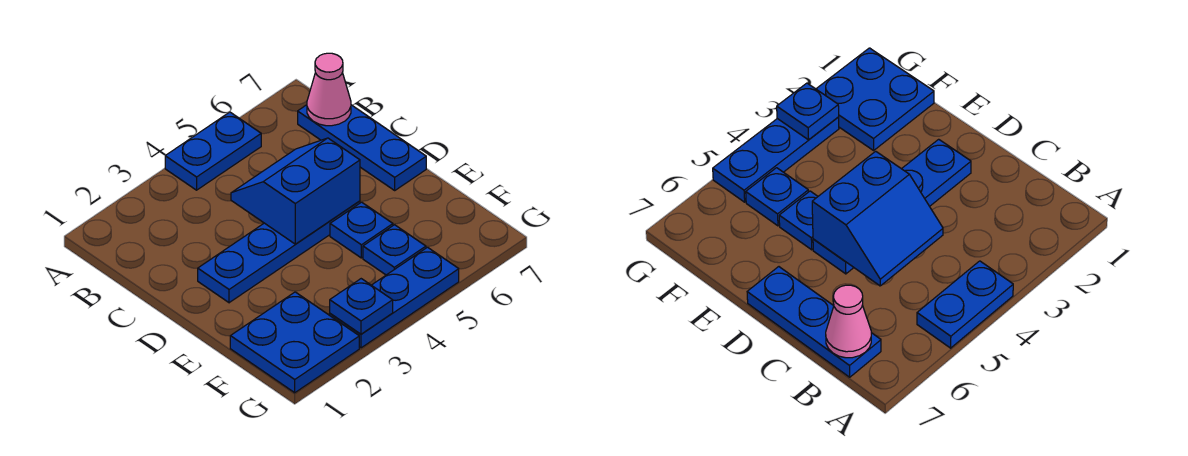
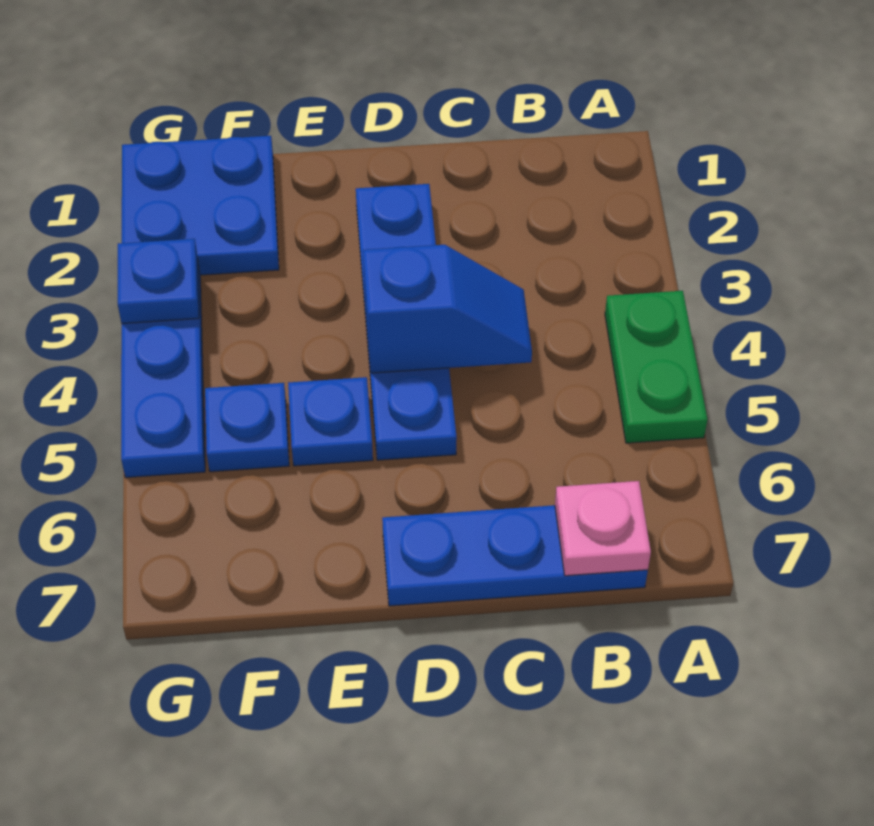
blue plate A4:A5 level 1 -> green plate A4:A5 level 1
pink cone B7 level 2 -> pink plate B7 level 2
blue slope C4:D5 level 2 top D -> blue slope C4:D4 level 2 top D

